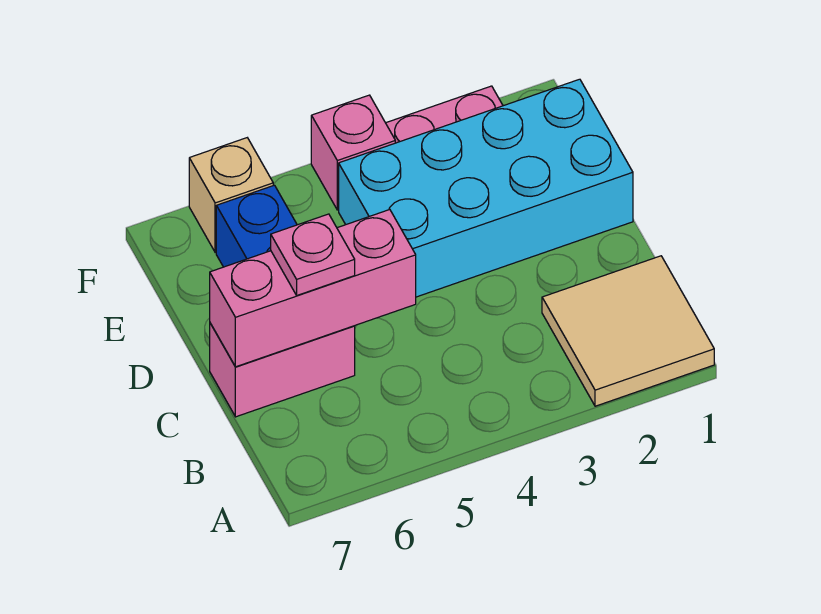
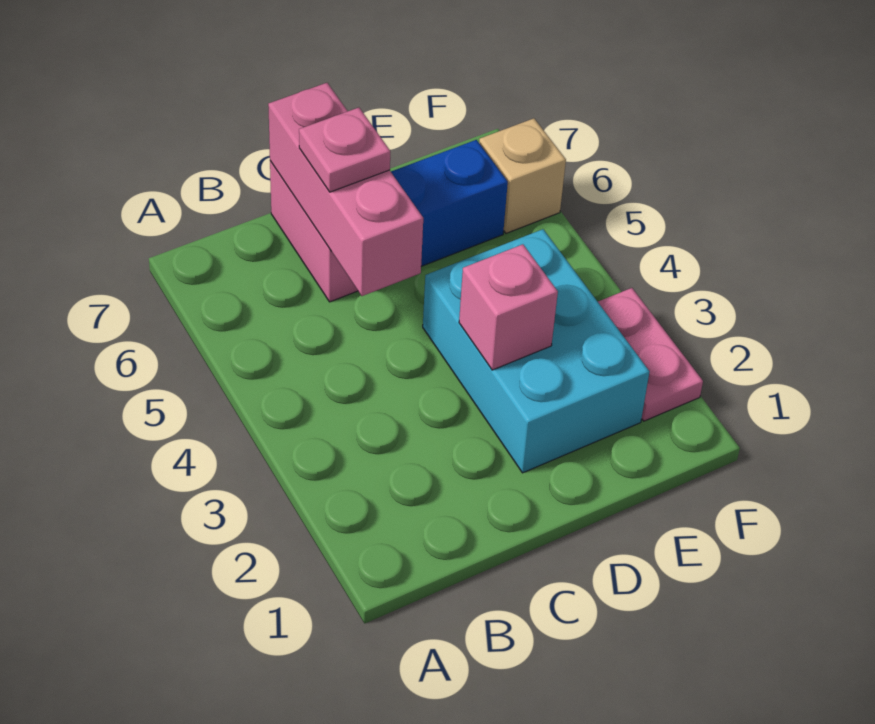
tan tile A1:B2 level 1 -> none
cyan brick D1:E4 level 1 -> cyan brick D2:E4 level 1
pink brick F4 level 1 -> pink brick D3 level 2

